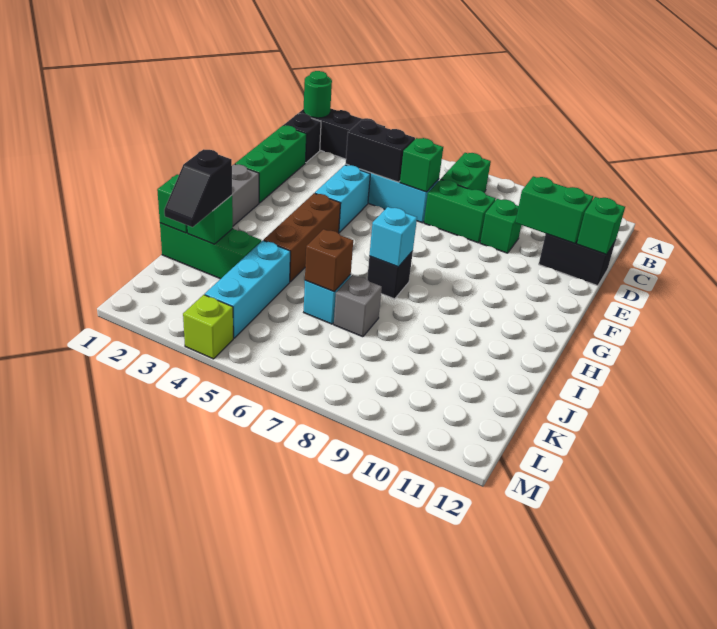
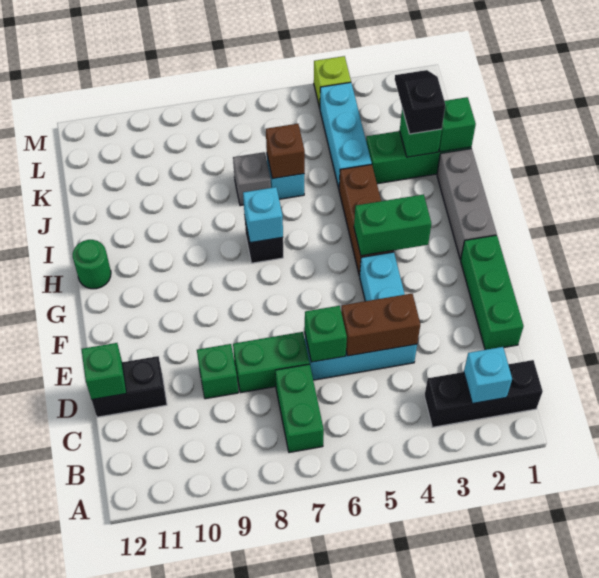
green round brick B1 level 2 -> green round brick H12 level 1
none -> cyan brick B2 level 2
black brick C1 level 1 -> none
black brick D4:D5 level 2 -> brown brick D4:D5 level 2
green brick D10:D11 level 2 -> green brick G3:G4 level 2

